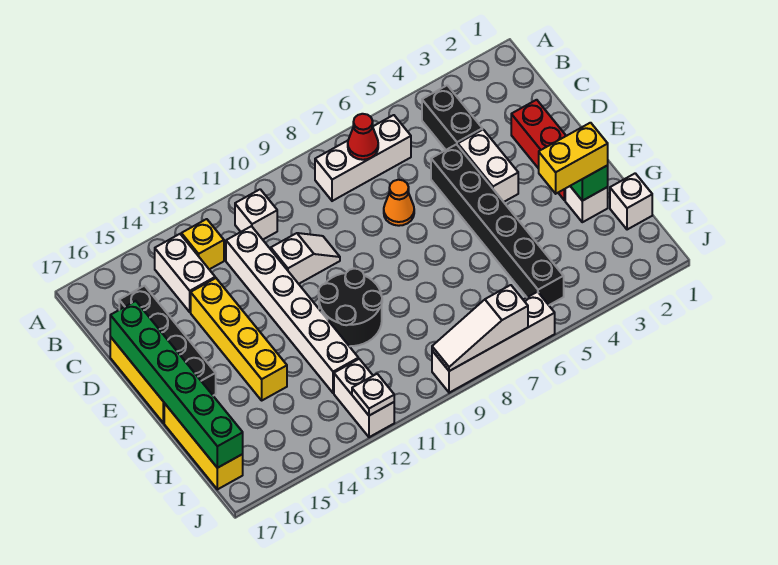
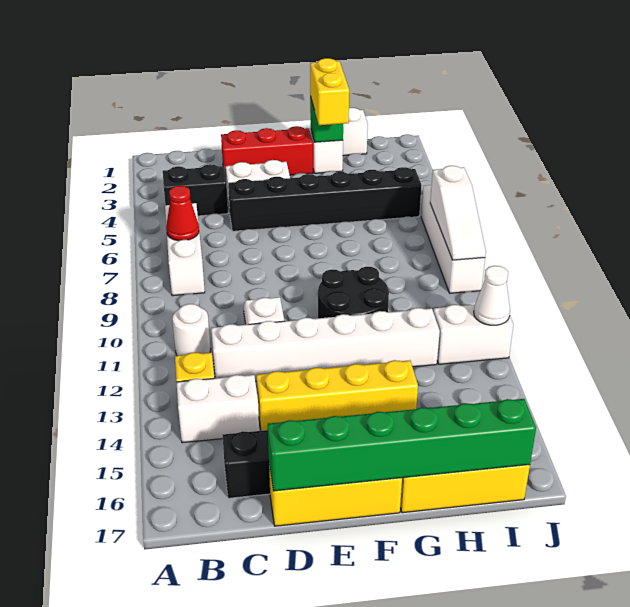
white brick B11 level 1 -> white round brick B11 level 1
orange cone D7 level 1 -> none
white plate J12 level 2 -> white cone J12 level 2

